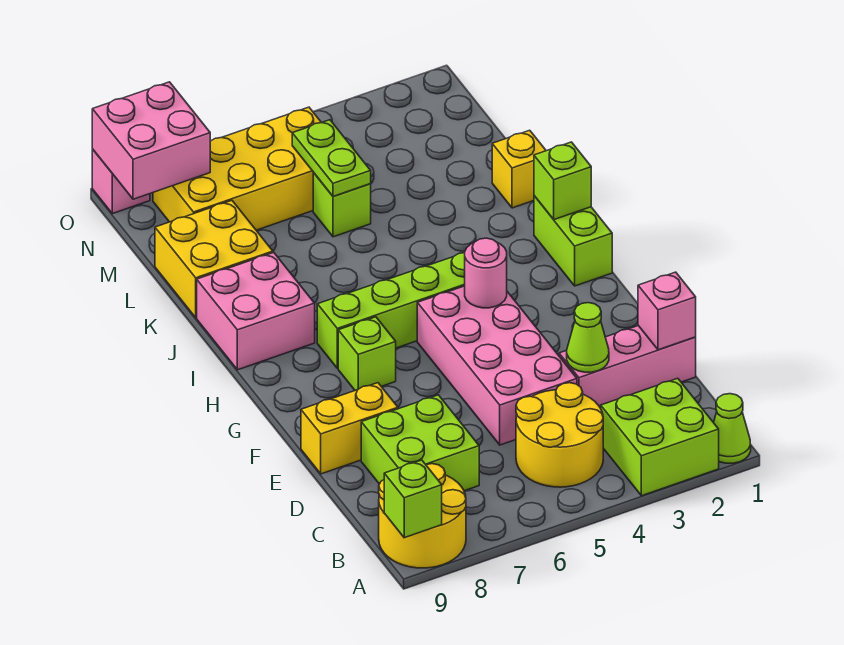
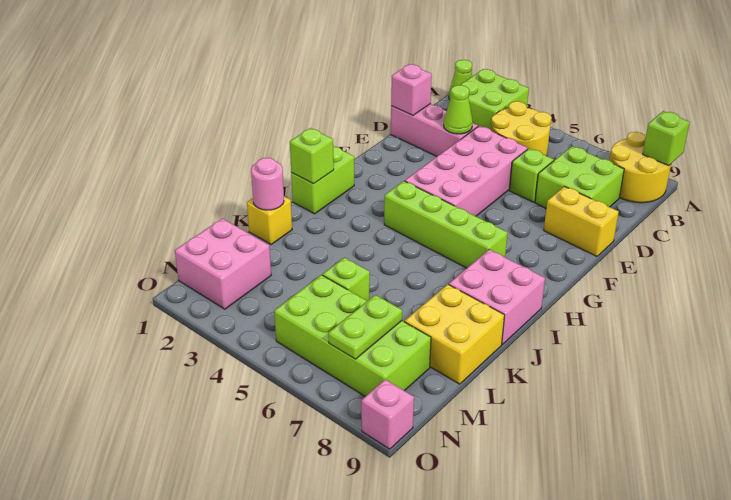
pink round brick G4 level 2 -> pink round brick K1 level 2
lime brick G7 level 1 -> lime brick D6 level 1
lime plate L5:M5 level 2 -> lime plate M7:N7 level 2
yellow brick M5:N8 level 1 -> lime brick M5:N8 level 1
pink brick N8:O9 level 2 -> pink brick M1:N2 level 1

